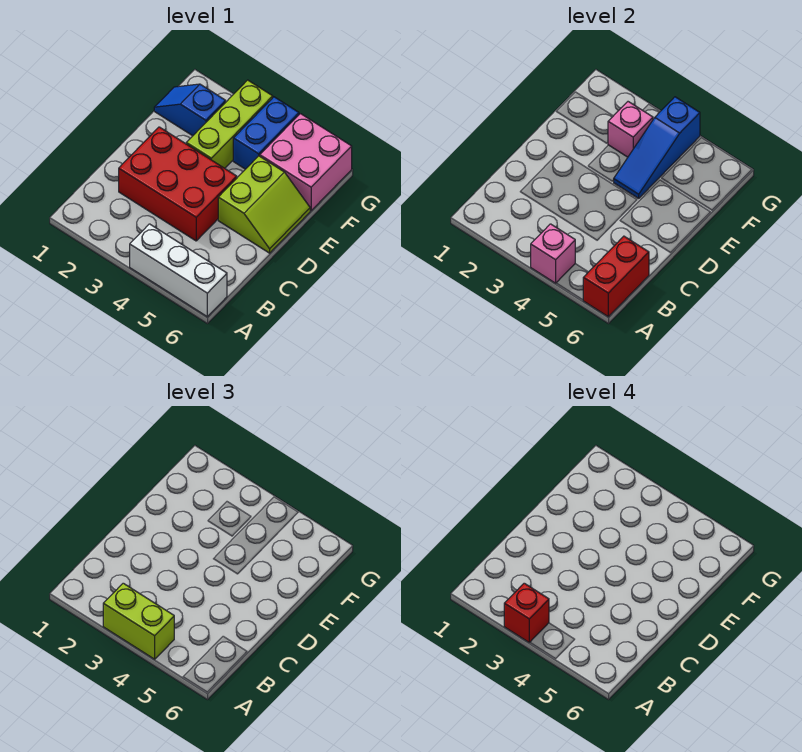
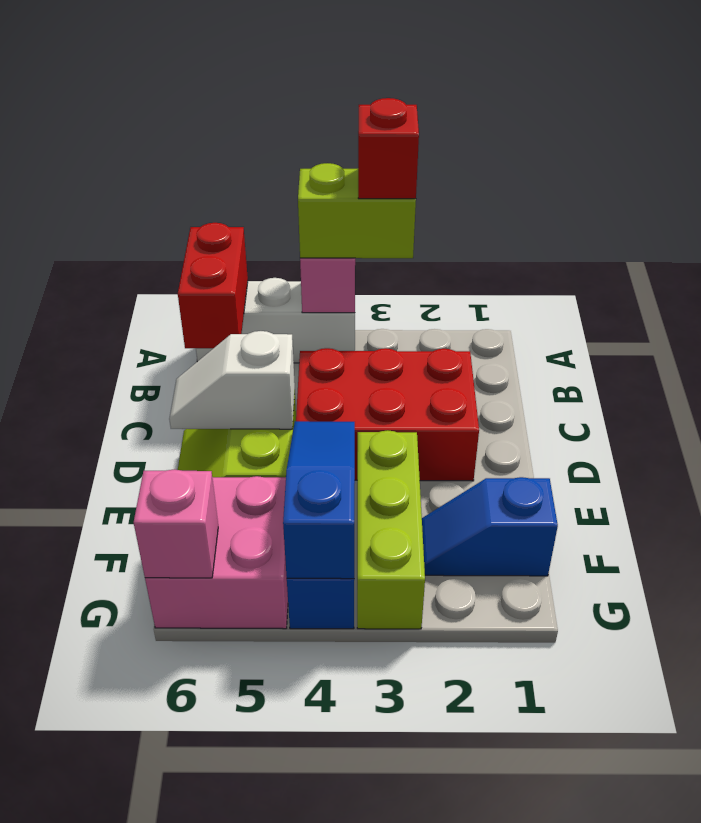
none -> white slope D5:D6 level 2 top 5
blue slope F1:F2 level 1 top 2 -> blue slope F1:F2 level 1 top 1
pink brick F3 level 2 -> pink brick G6 level 2

